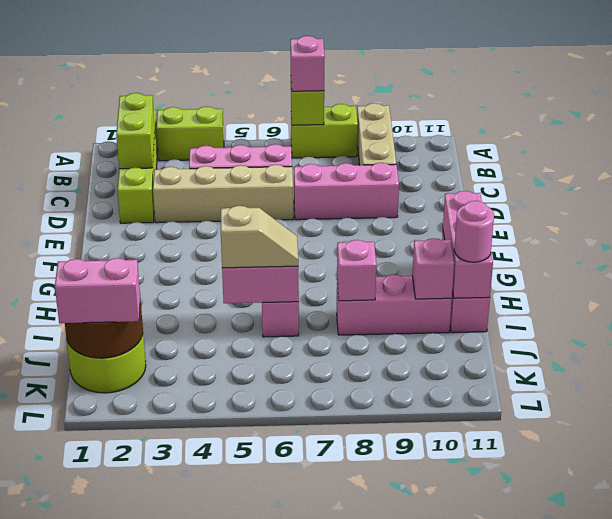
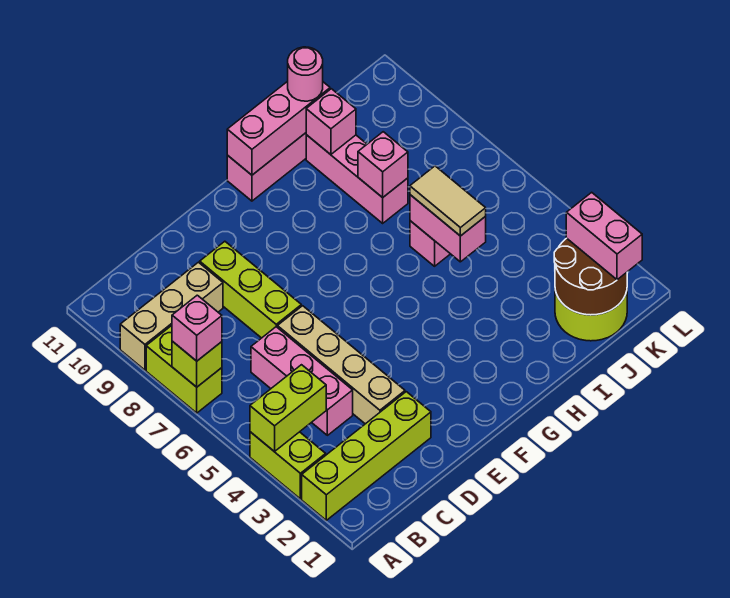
lime brick B2:C2 level 2 -> lime brick A4:B4 level 2
pink brick D7:D9 level 1 -> lime brick D7:D9 level 1
tan slope I5:I6 level 3 top 5 -> tan tile I5:I6 level 3

